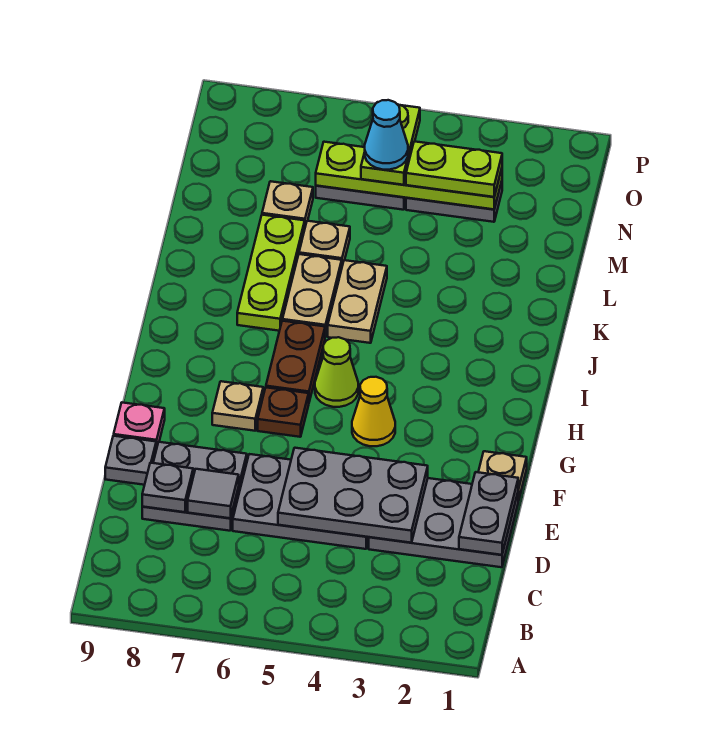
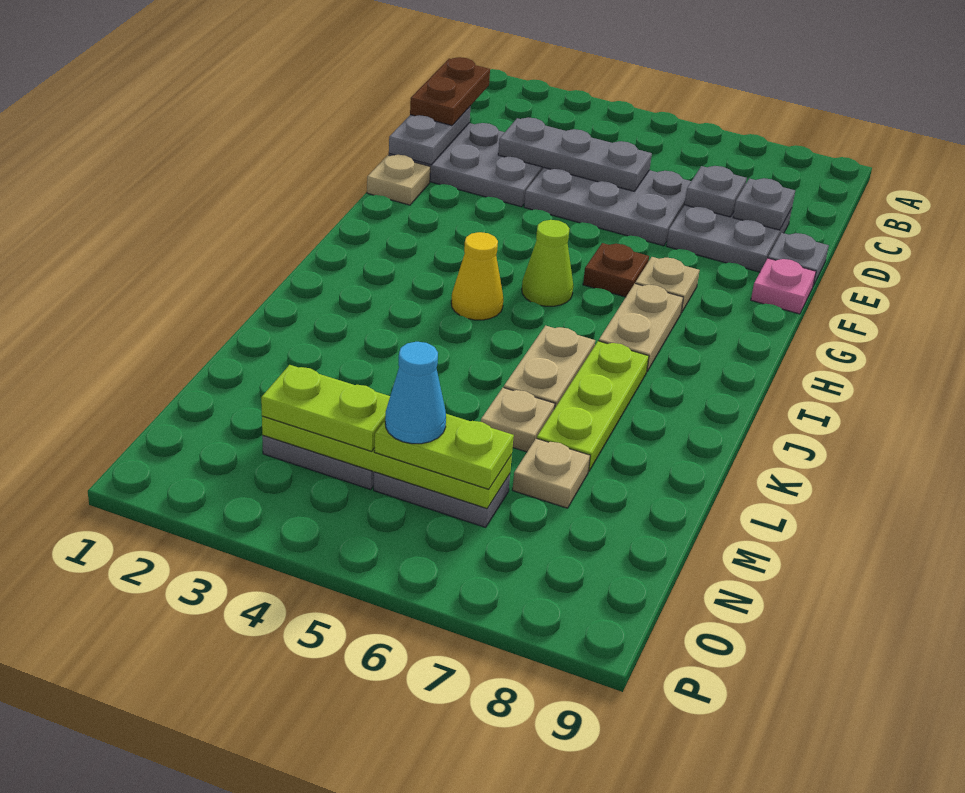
grey plate D3:E5 level 2 -> grey plate D3:D5 level 2
grey tile D7 level 2 -> grey plate D7 level 2
yellow cone G4 level 1 -> yellow cone I4 level 1
brown plate H6:I6 level 1 -> brown plate C1:D1 level 3
tan plate J5:K5 level 1 -> tan plate H7:I7 level 1
lime plate N5:O5 level 3 -> lime plate N5:N6 level 3

